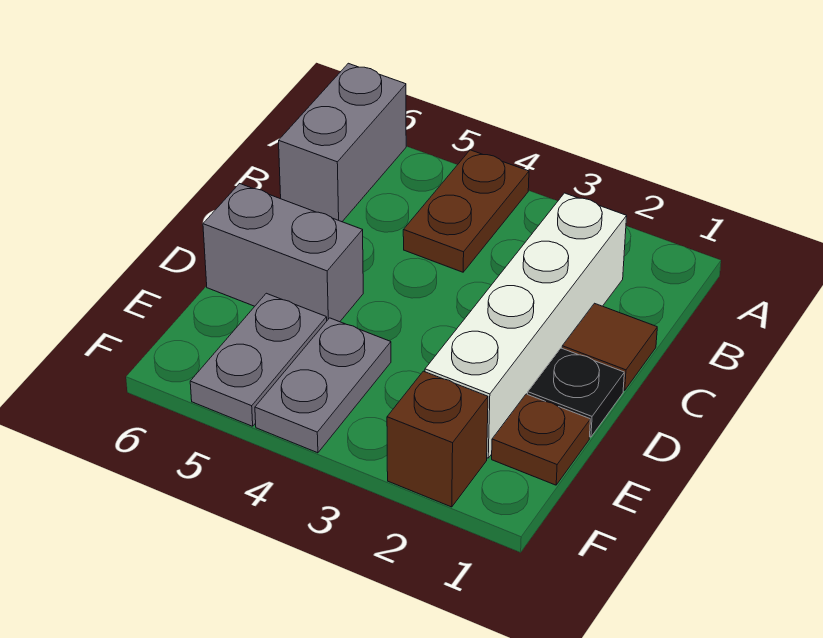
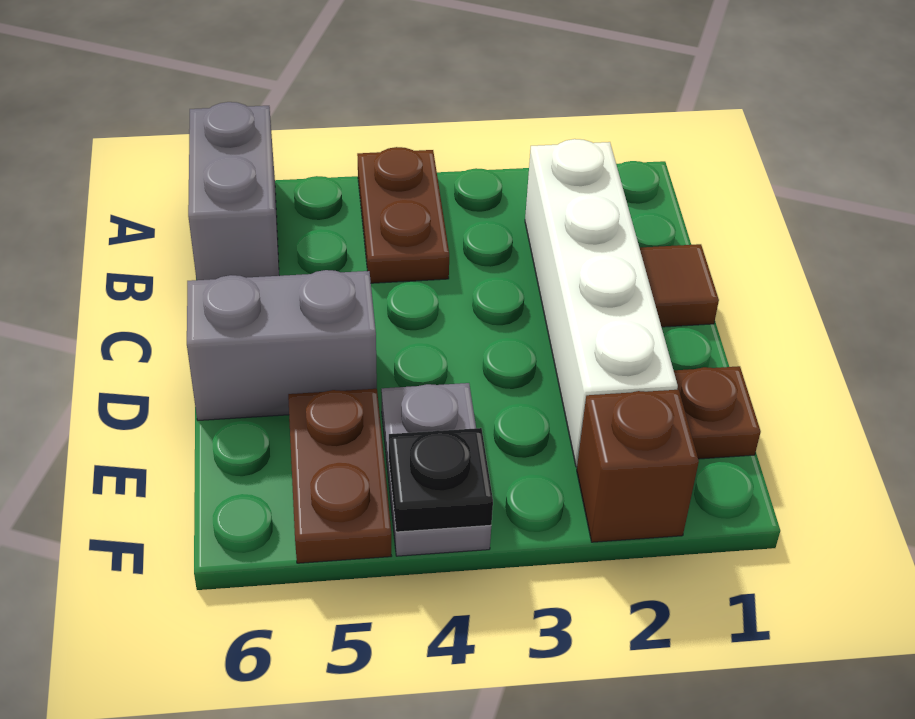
black plate D1 level 1 -> black plate F4 level 2
grey plate E5:F5 level 1 -> brown plate E5:F5 level 1

